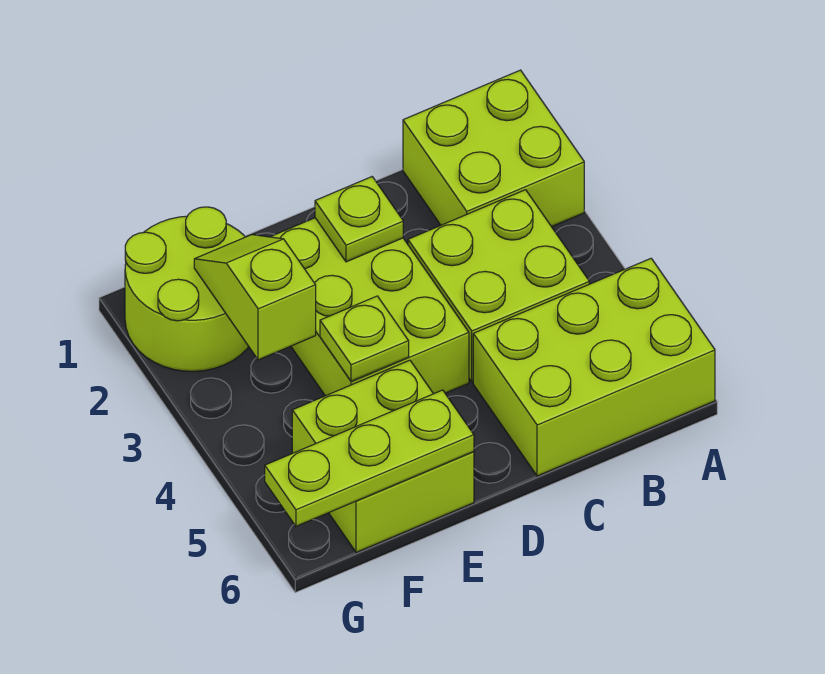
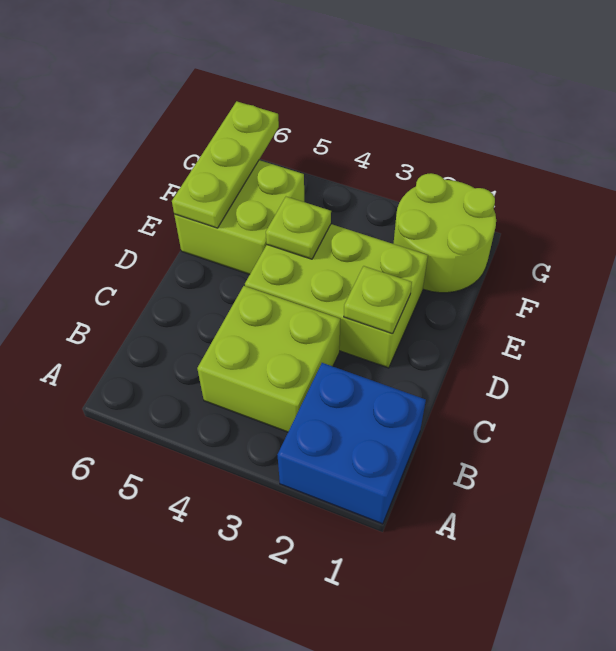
lime brick A1:B2 level 1 -> blue brick A1:B2 level 1
lime brick A5:C6 level 1 -> none
lime slope F2:F3 level 2 top 3 -> none

